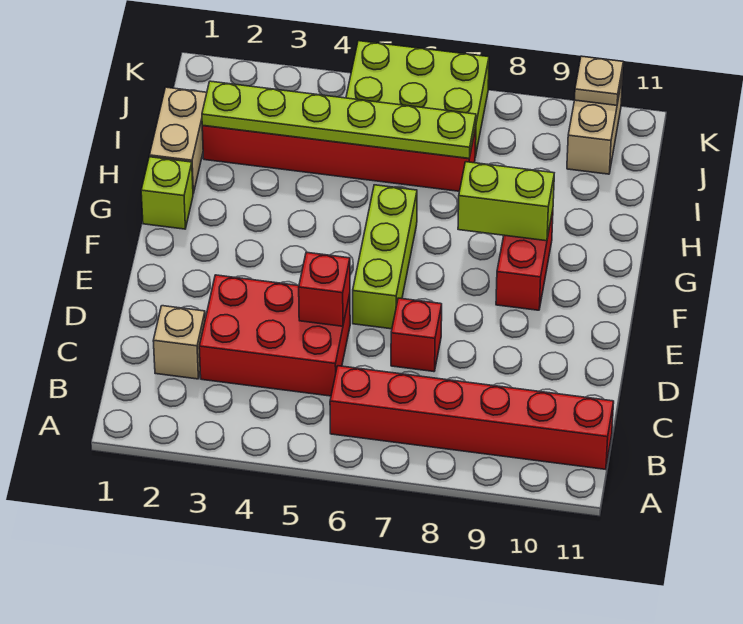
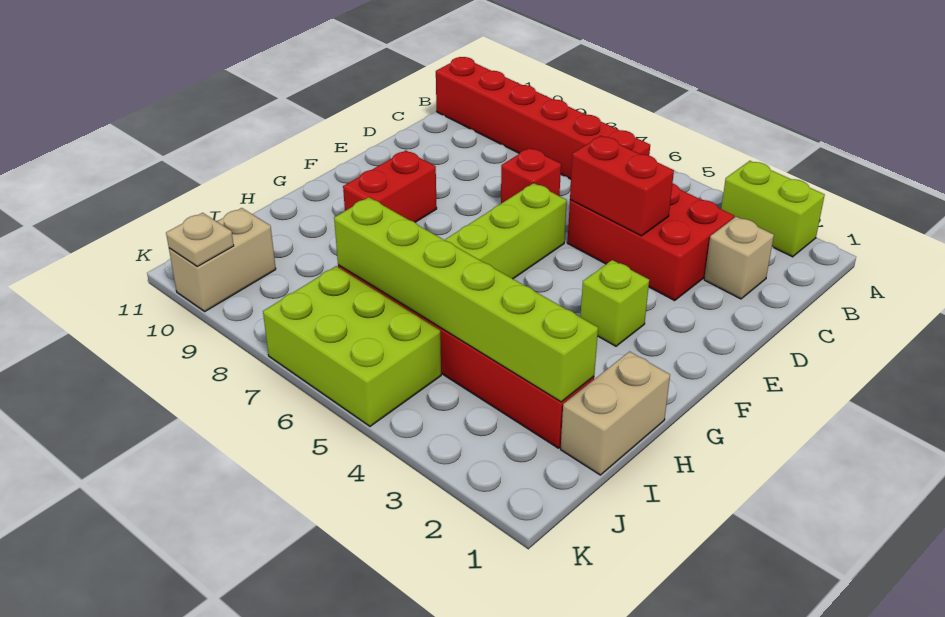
red brick D5 level 2 -> red brick D4:D5 level 2
lime brick G1 level 1 -> lime brick F3 level 1
lime brick G8:G9 level 2 -> lime brick A2:A3 level 1
lime plate I2:I7 level 2 -> lime brick I2:I7 level 2

